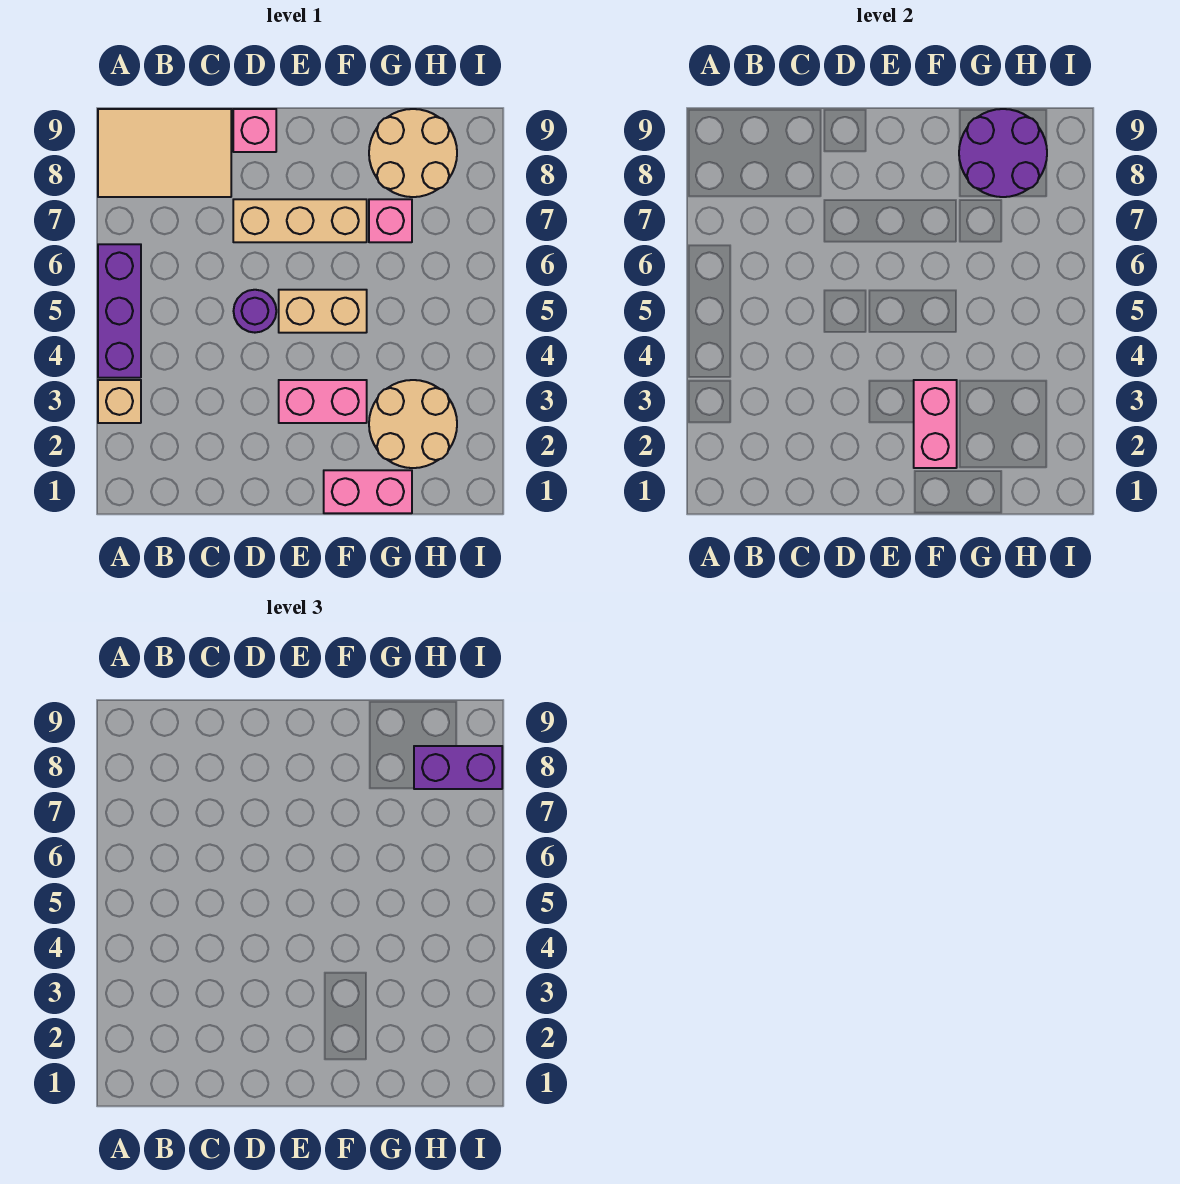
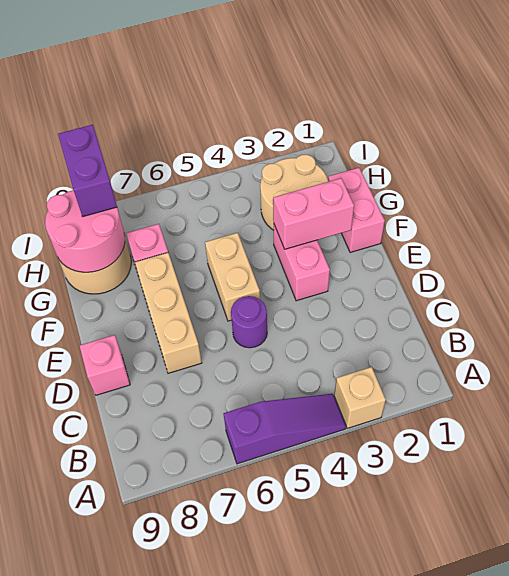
purple brick A4:A6 level 1 -> purple slope A4:A6 level 1 top 6
tan tile A8:C9 level 1 -> none
purple round brick G8:H9 level 2 -> pink round brick G8:H9 level 2

